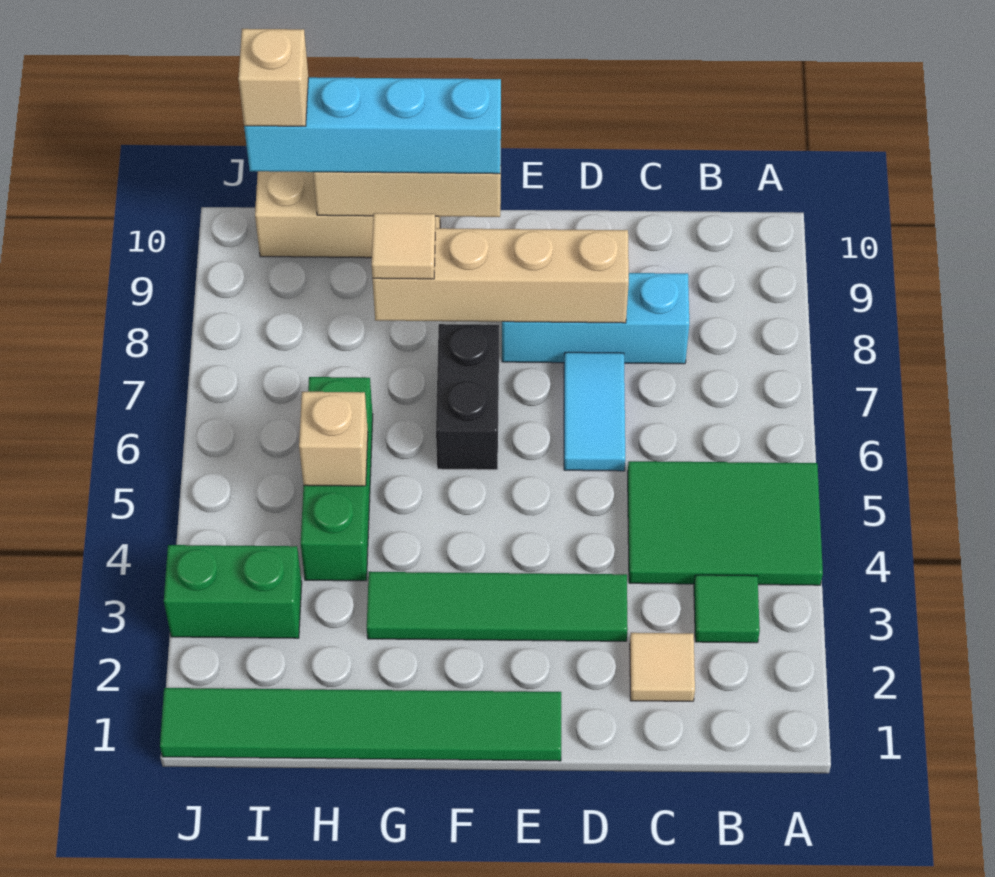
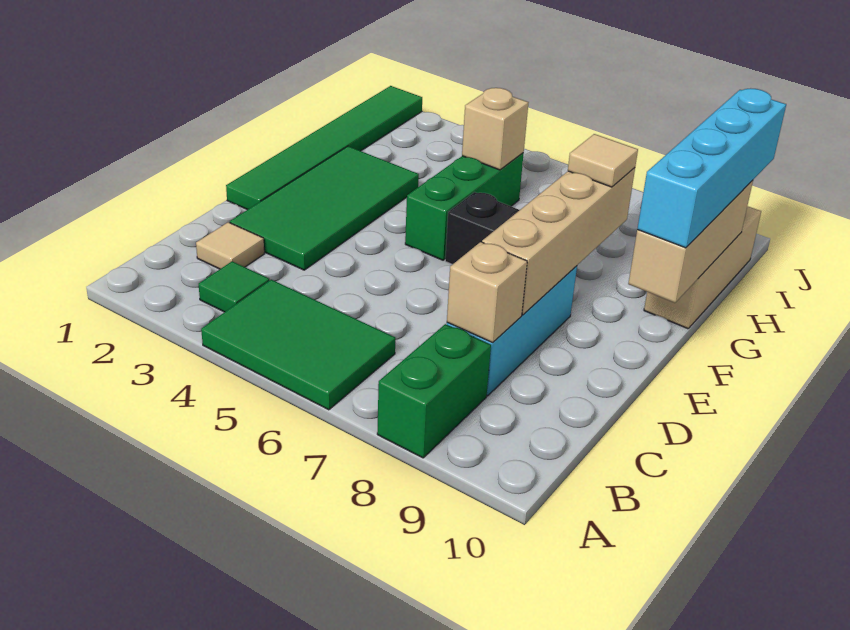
green tile A4:C5 level 1 -> green tile A4:B6 level 1
green tile D3:G3 level 1 -> green tile D2:G3 level 1
cyan tile D6:D7 level 1 -> none
green brick H4:H6 level 1 -> green brick F5:H5 level 1
green brick I3:J3 level 1 -> green brick A8:B8 level 1
tan brick I10 level 4 -> tan brick C8 level 2

